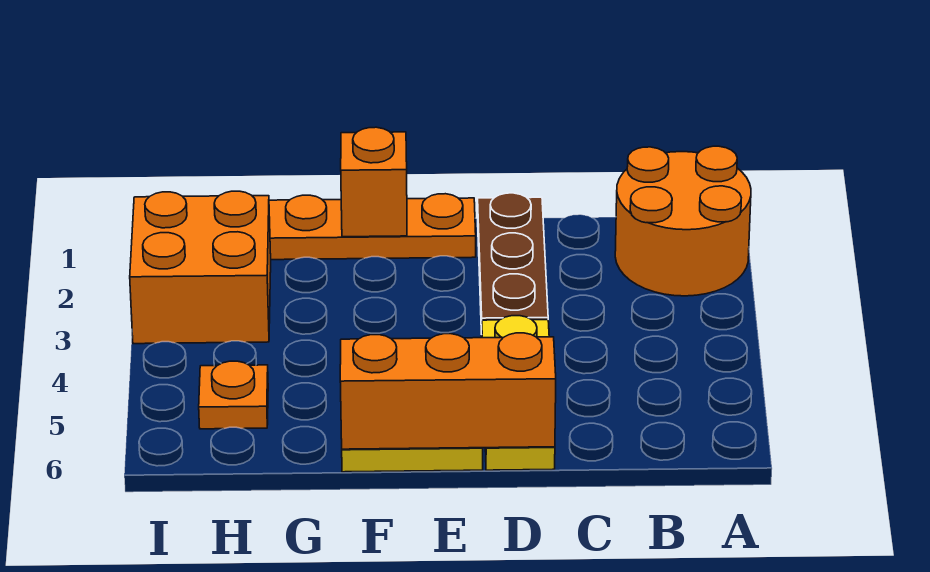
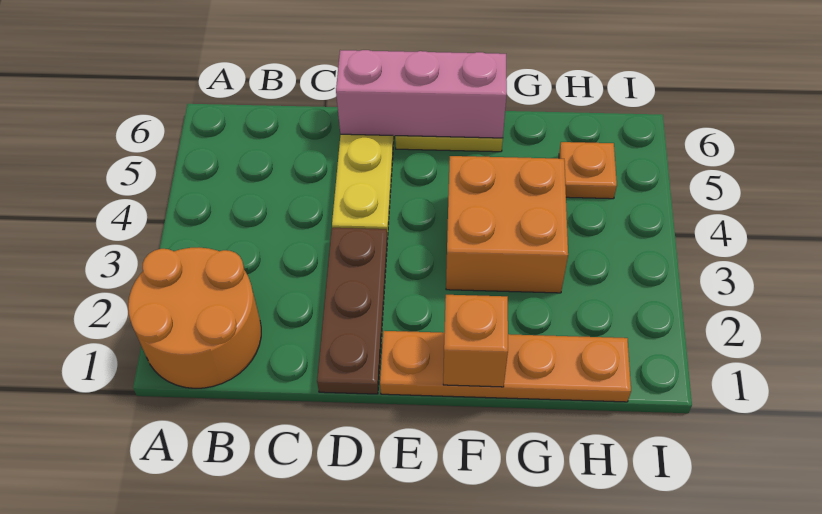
orange brick D6:F6 level 2 -> pink brick D6:F6 level 2
orange brick H2:I3 level 1 -> orange brick F3:G4 level 1

